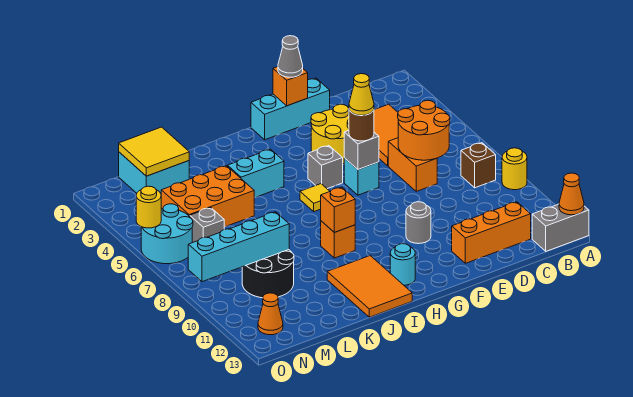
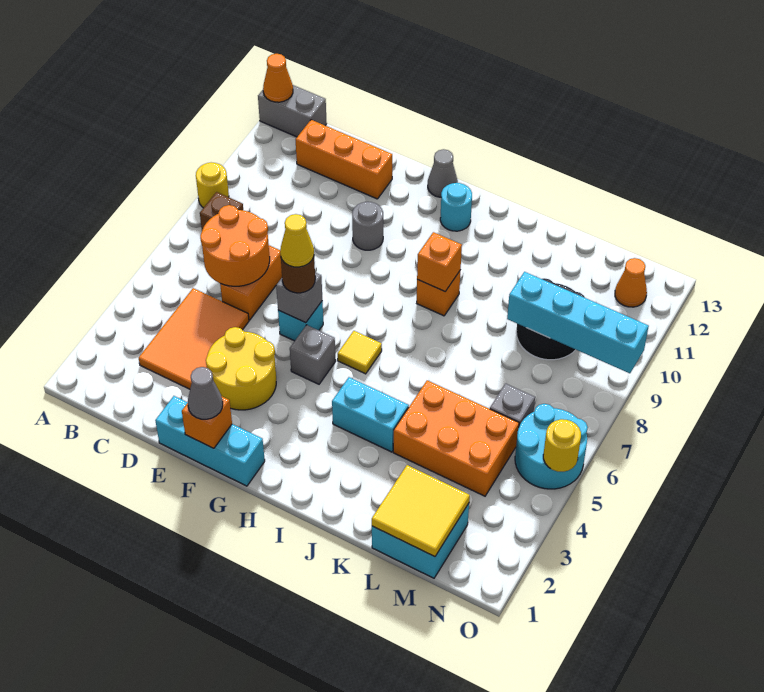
none -> grey cone G13 level 1
orange tile I11:J13 level 1 -> none

